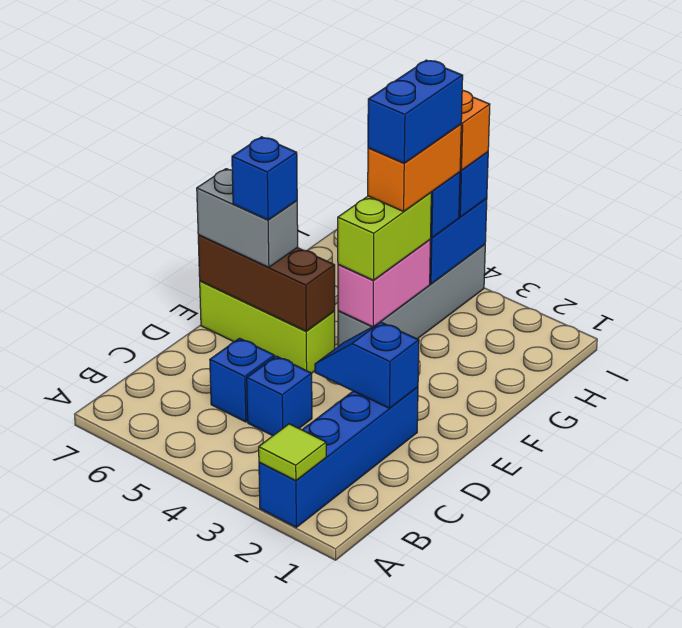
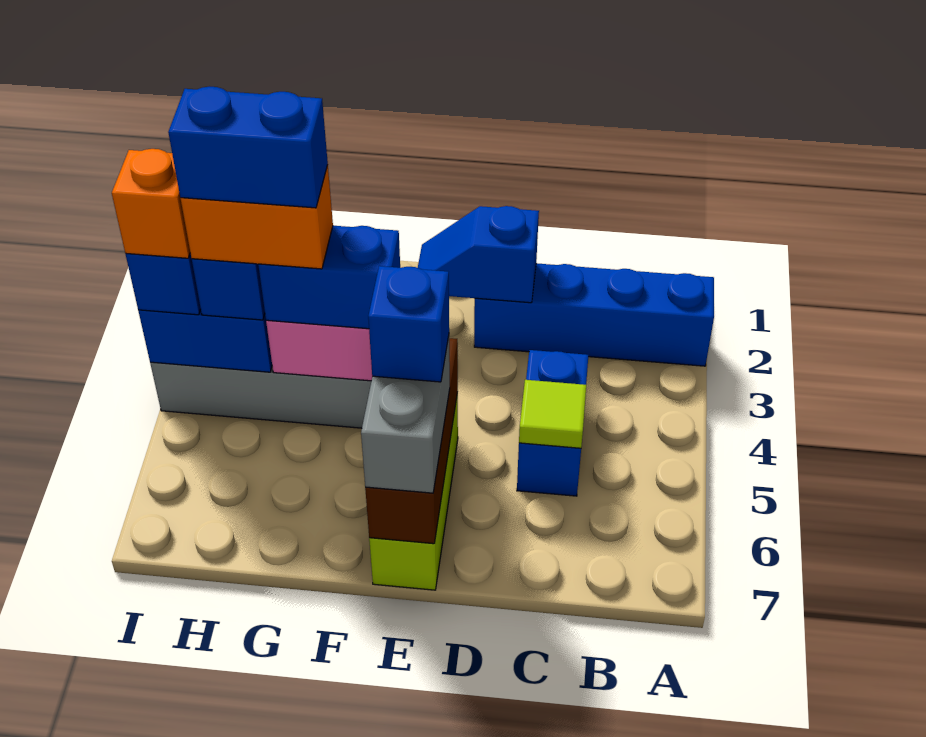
lime tile A2 level 2 -> lime tile C5 level 2
blue slope D2:D3 level 2 top 2 -> blue slope D2:E2 level 2 top D
lime brick F4:G4 level 3 -> blue brick F4:G4 level 3

